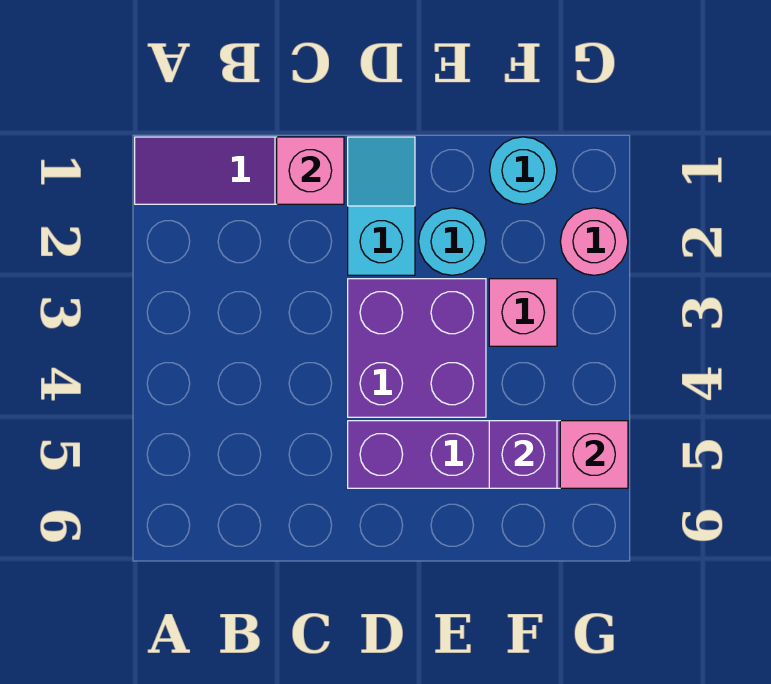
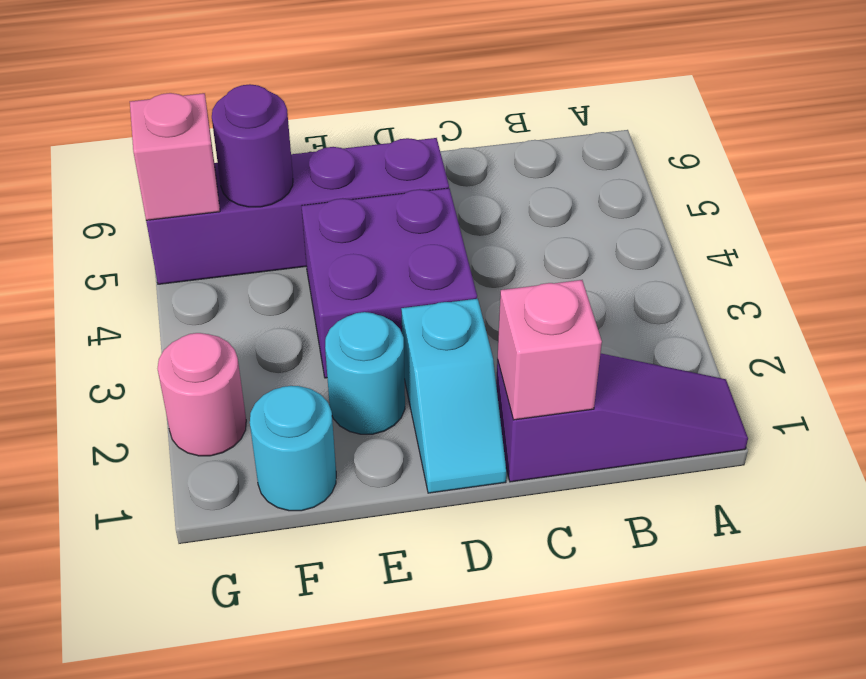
pink brick F3 level 1 -> none
purple brick F5 level 2 -> purple round brick F5 level 2

